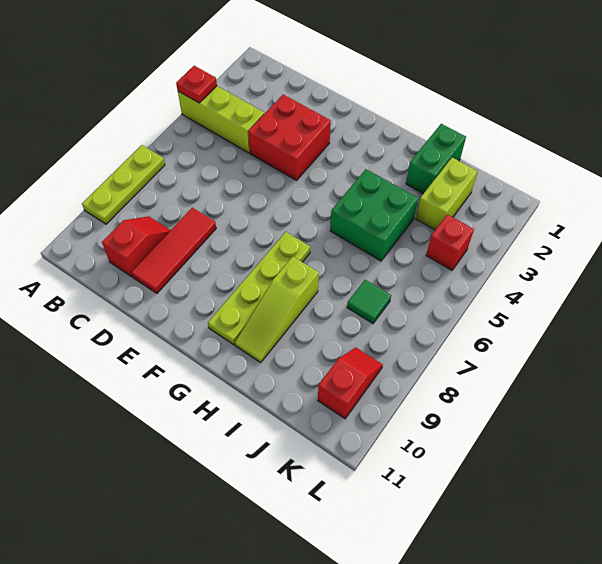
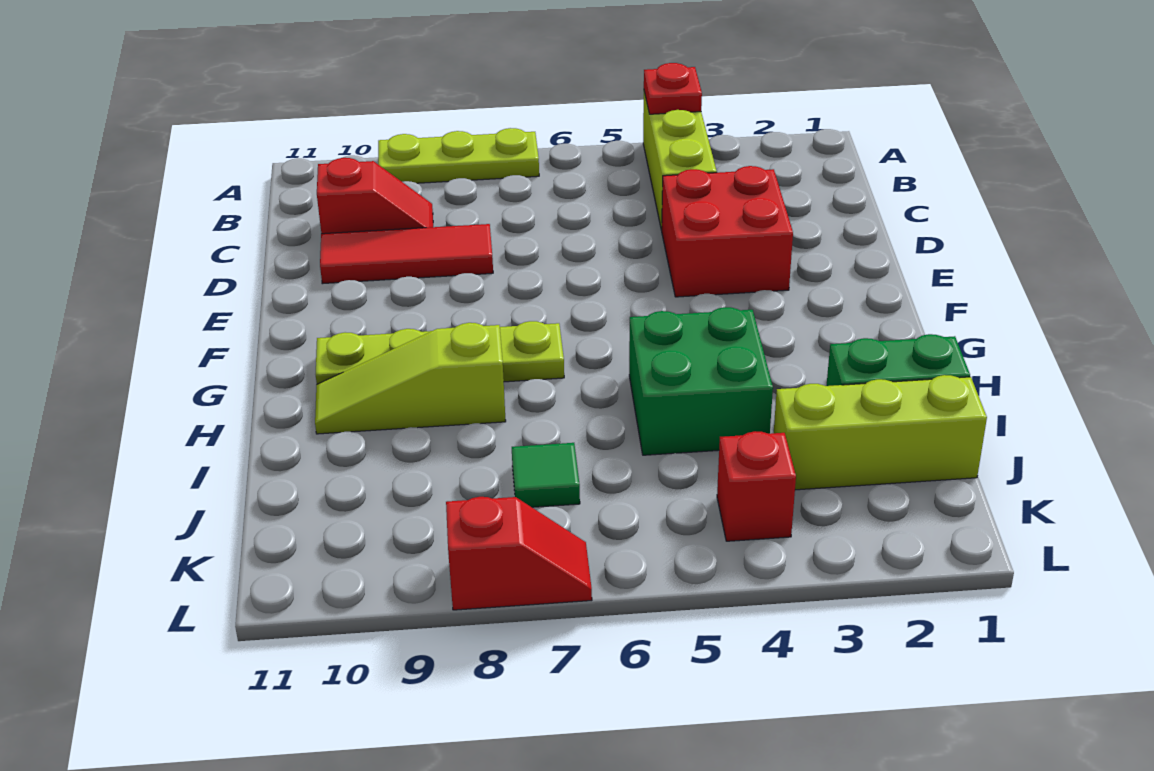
lime brick J2:J3 level 1 -> lime brick J1:J3 level 1
red slope K9:K10 level 1 top 10 -> red slope L7:L8 level 1 top 8

